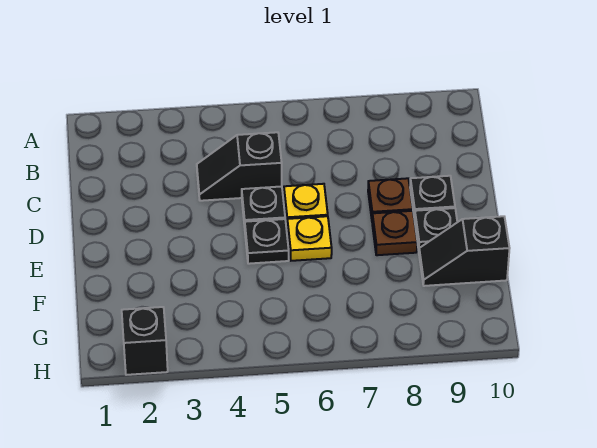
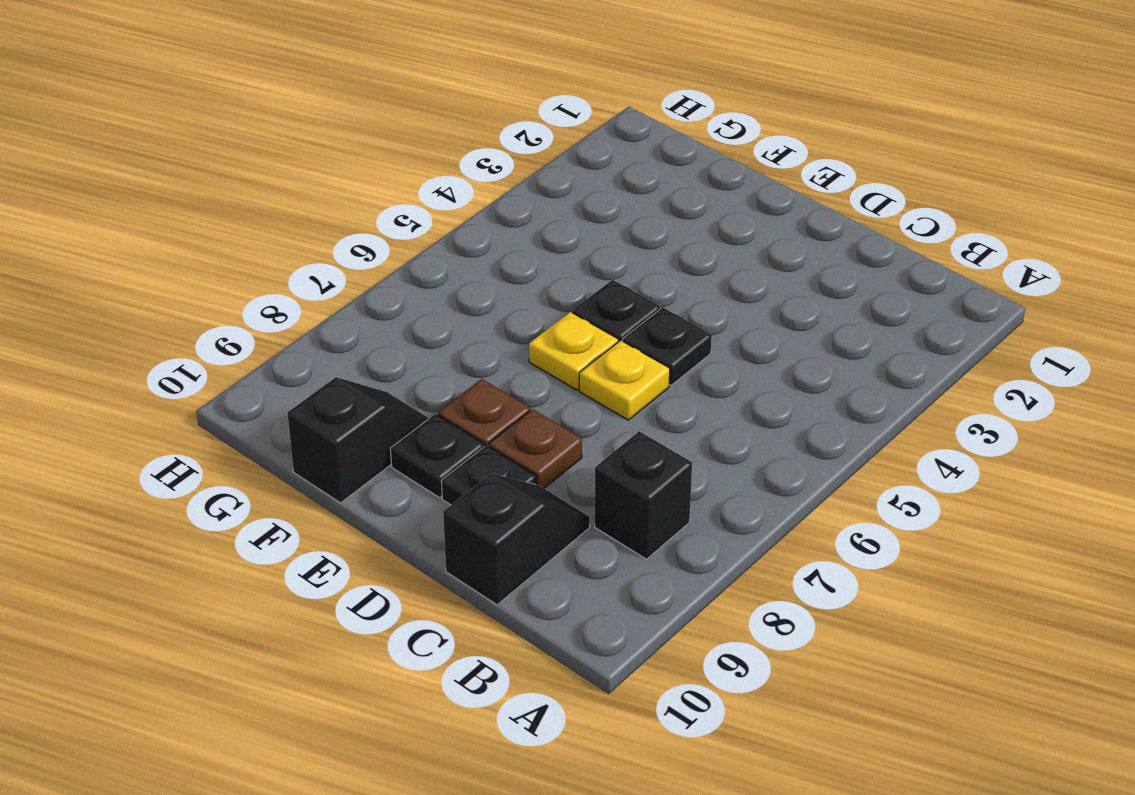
black slope C4:C5 level 1 top 5 -> black slope C9:C10 level 1 top 10
black brick H2 level 1 -> black brick B8 level 1

